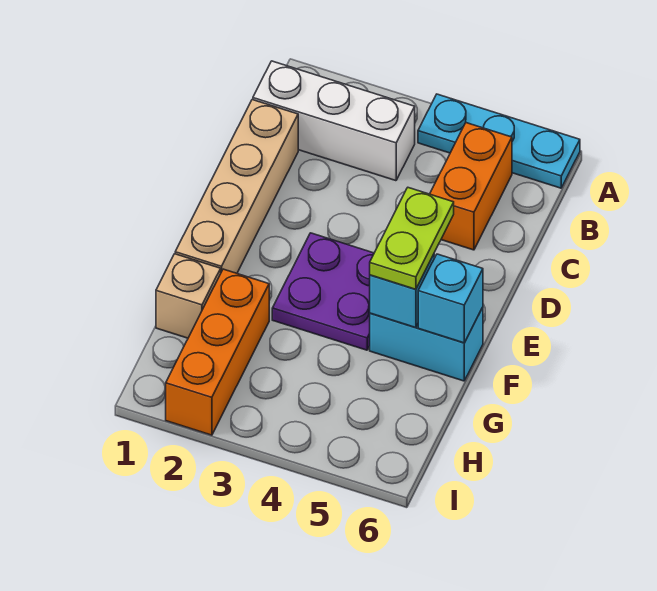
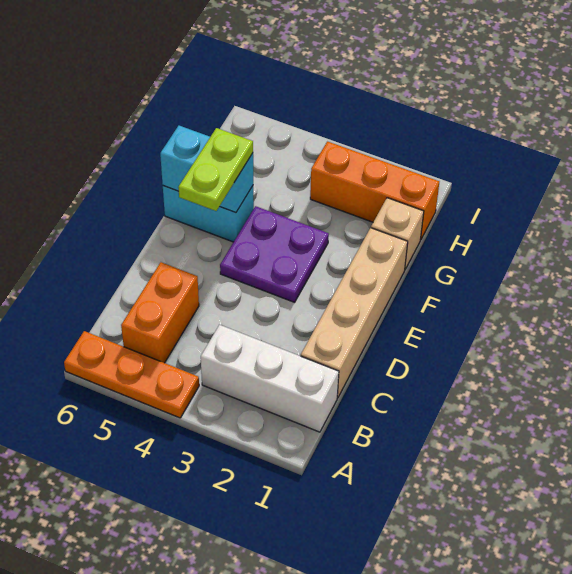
cyan plate A4:A6 level 1 -> orange plate A4:A6 level 1
orange brick G2:I2 level 1 -> orange brick H1:H3 level 1

